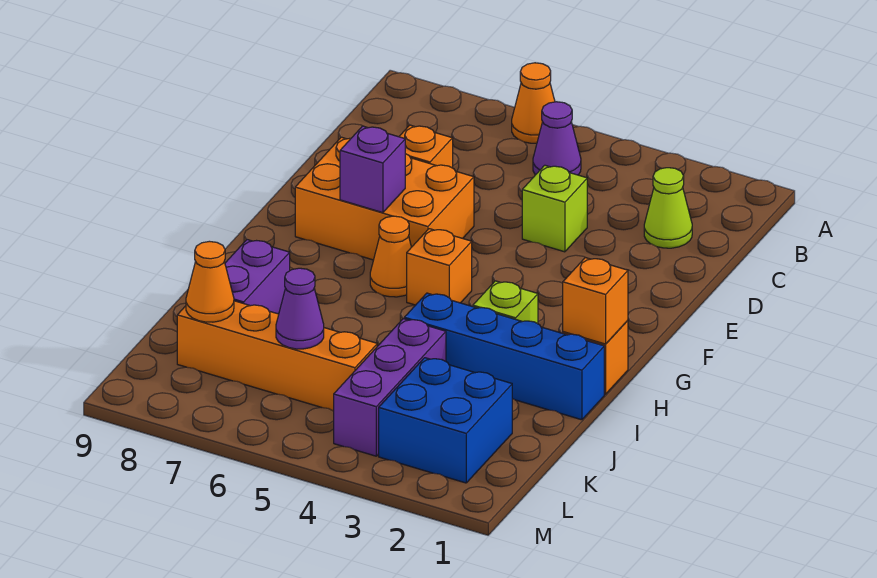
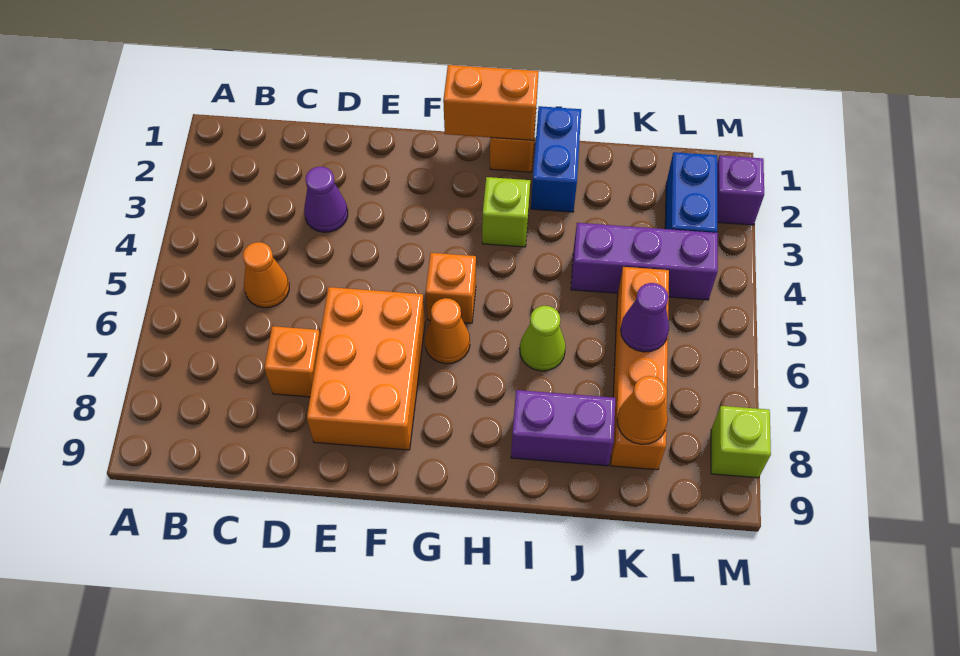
orange cone A6 level 1 -> orange cone C5 level 1
purple cone B5 level 1 -> purple cone D3 level 1
lime cone C2 level 1 -> lime cone I6 level 1
lime brick D4 level 1 -> lime brick M8 level 1
purple brick F7 level 2 -> purple brick M2 level 1
orange brick H1 level 2 -> orange brick G1:H1 level 2
blue brick I1:I4 level 1 -> blue brick I1:I2 level 1
blue brick K2:L3 level 1 -> blue brick L2:L3 level 1

